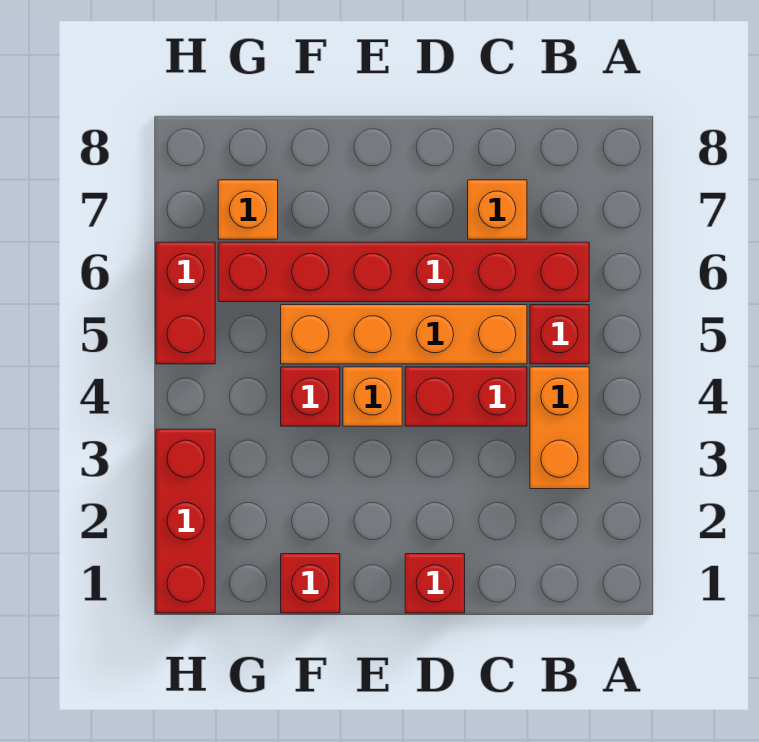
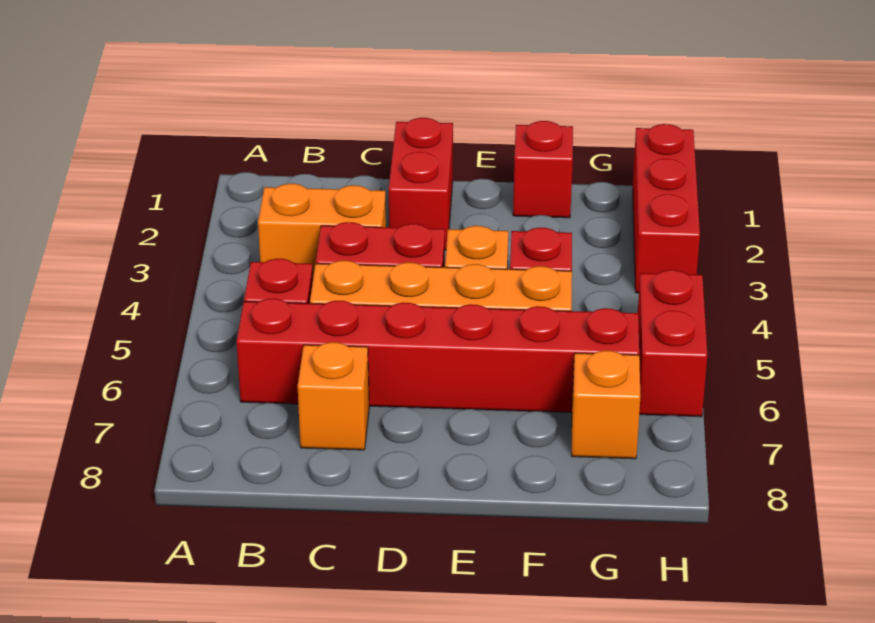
orange brick B3:B4 level 1 -> orange brick B3:C3 level 1
red brick D1 level 1 -> red brick D1:D2 level 1

